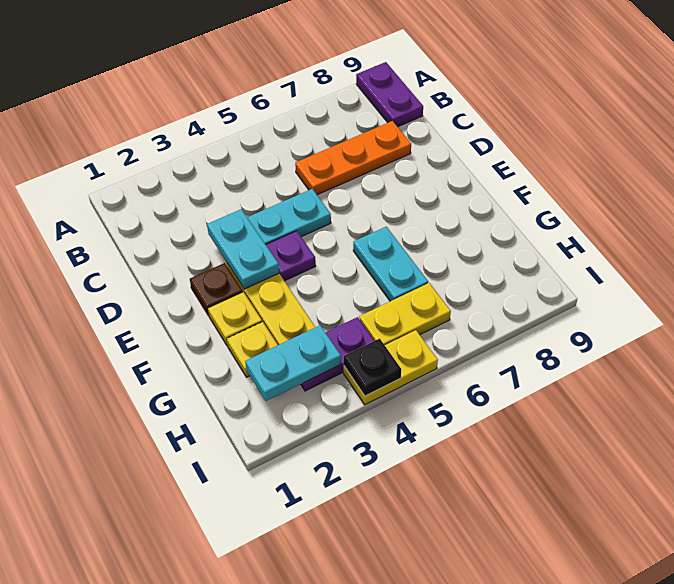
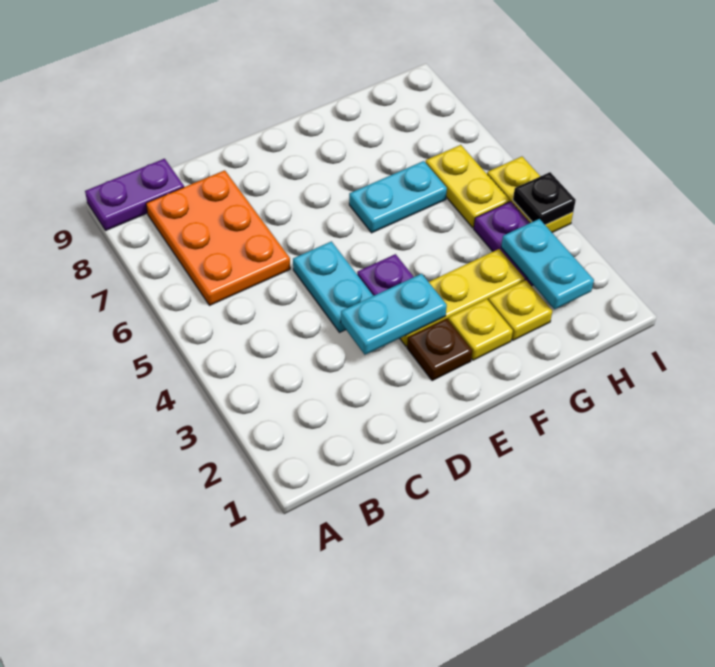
orange plate C6:C8 level 1 -> orange plate B6:C8 level 1

